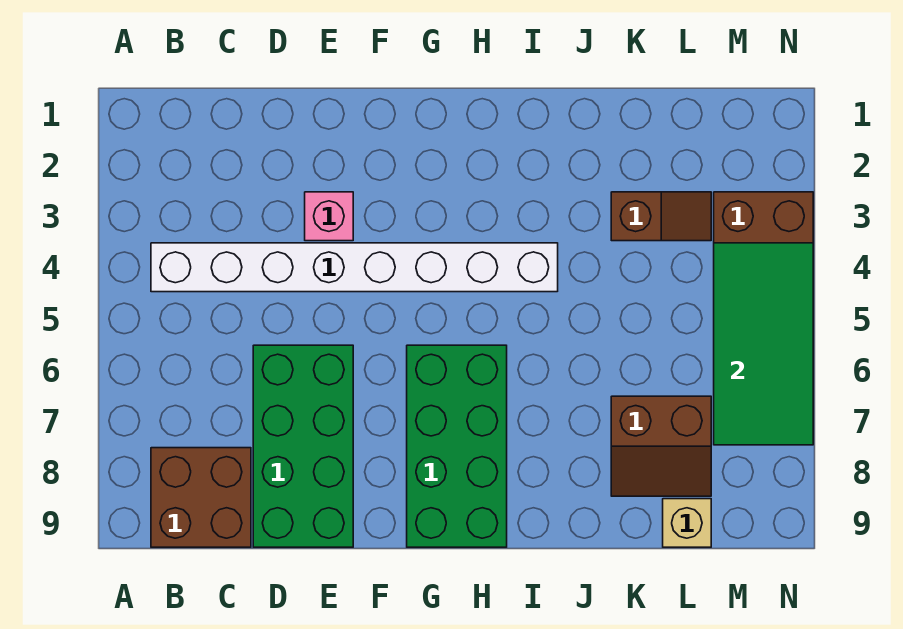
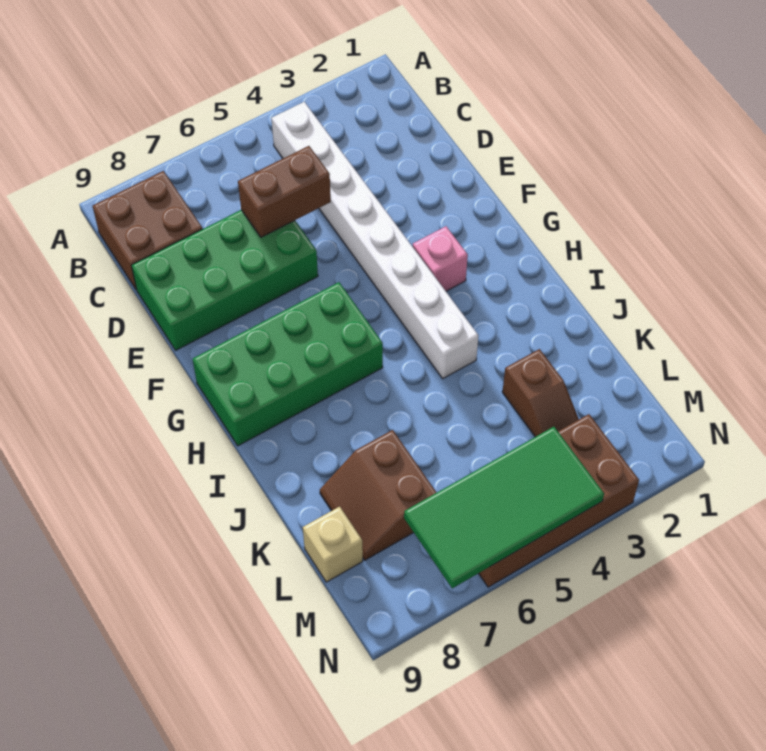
none -> brown brick D5:D6 level 2
pink brick E3 level 1 -> pink brick G3 level 1

